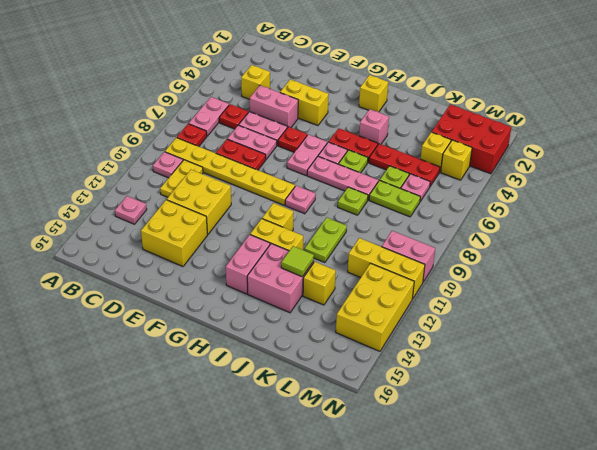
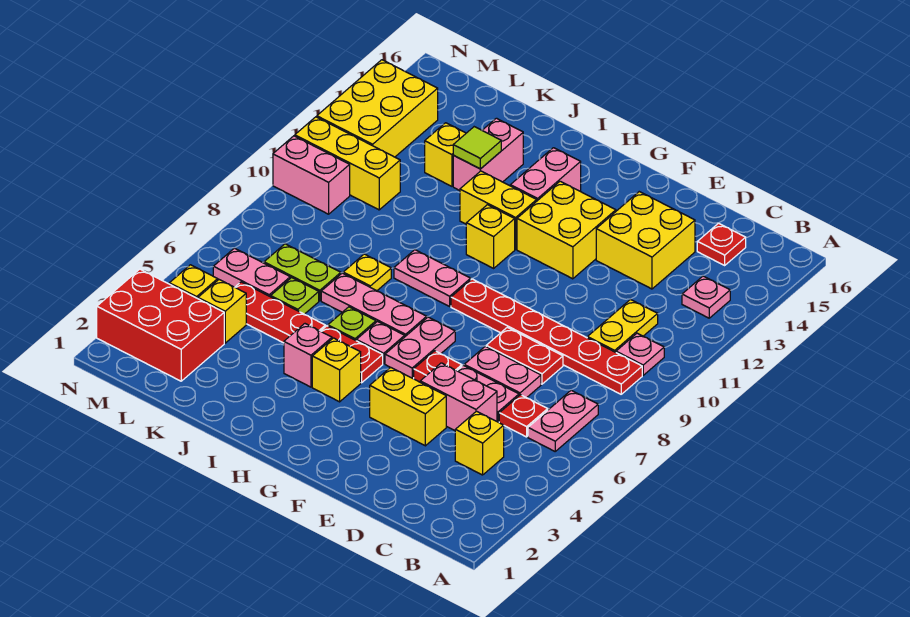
red plate B8 level 1 -> red plate C15 level 1
yellow plate B9:G9 level 1 -> red plate B9:G9 level 1
yellow brick D11:E12 level 1 -> yellow brick F12:G13 level 1
yellow brick H2 level 1 -> yellow brick H4 level 1
pink plate H9 level 1 -> pink plate H9:I9 level 1
pink brick I13:J14 level 1 -> pink brick J13:J14 level 1
lime plate J8 level 1 -> yellow plate J8 level 1
lime plate J10:J11 level 1 -> none
pink plate L6 level 1 -> pink plate L6:M6 level 1

